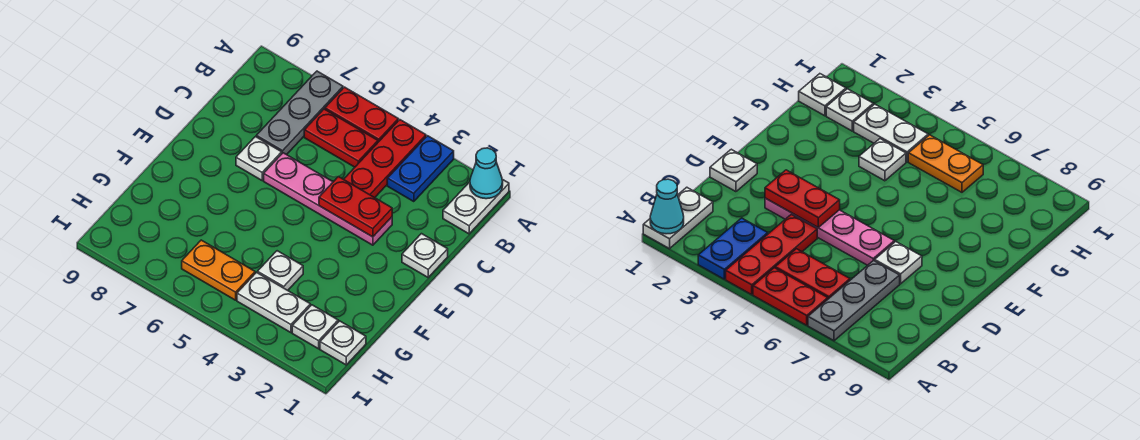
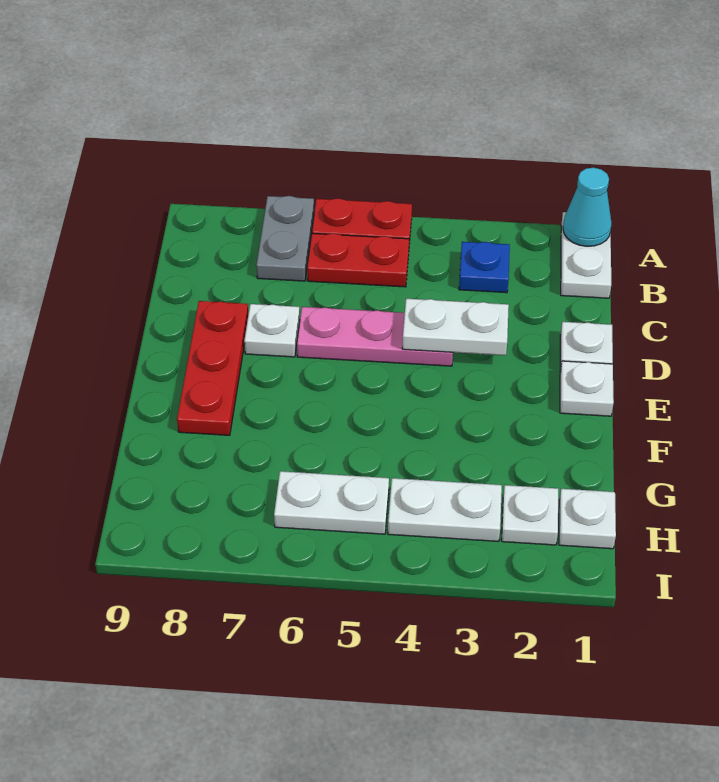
blue plate A3:B3 level 1 -> blue plate B3 level 1
red plate A4:C4 level 1 -> red plate D8:F8 level 1
grey plate A7:C7 level 1 -> grey plate A7:B7 level 1
pink plate D3:D6 level 1 -> pink plate D4:D6 level 1
red plate D3:D4 level 2 -> white plate D3:D4 level 2
white plate G4 level 1 -> white plate E1 level 1
orange plate H5:H6 level 1 -> white plate H5:H6 level 1

